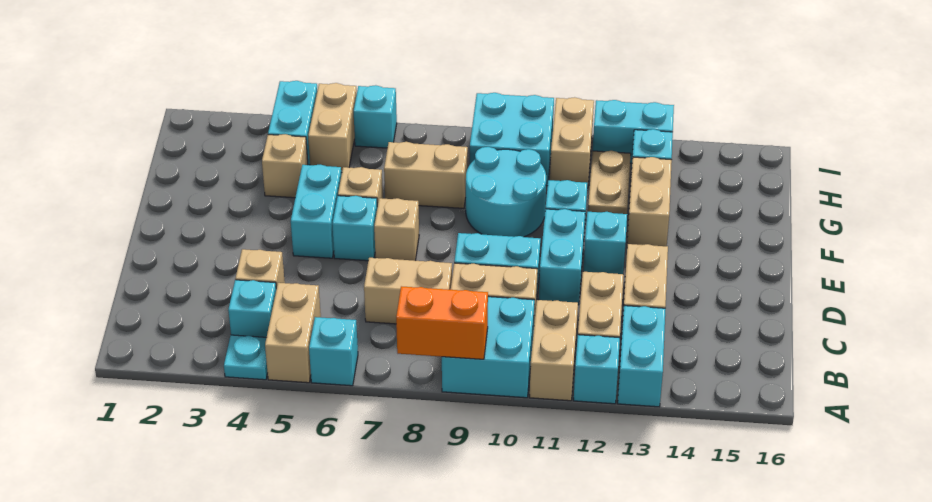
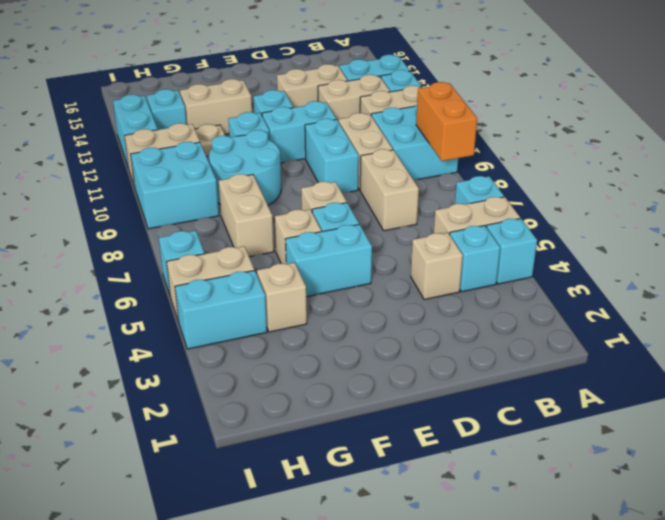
cyan plate A4 level 1 -> cyan brick A4 level 1

